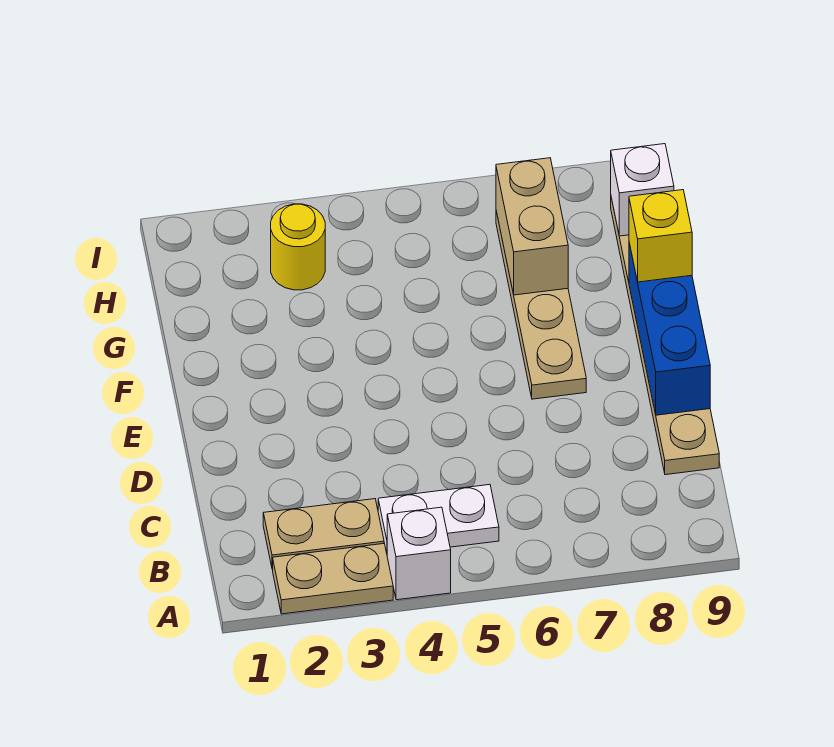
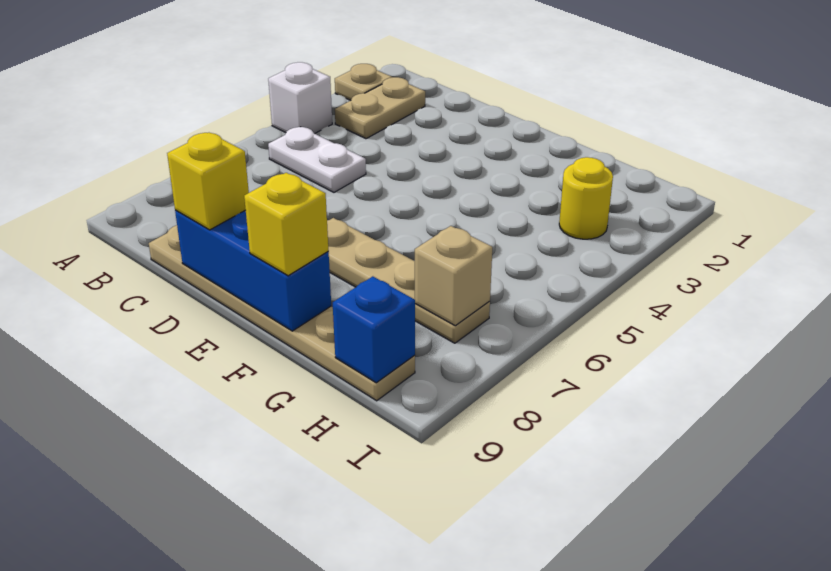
tan plate A2:A3 level 1 -> tan plate A2 level 1
white plate B4:B5 level 1 -> white plate B5:C5 level 1
none -> yellow brick D9 level 3
tan brick G7:H7 level 2 -> tan brick H7 level 2
white brick H9 level 2 -> blue brick H9 level 2

